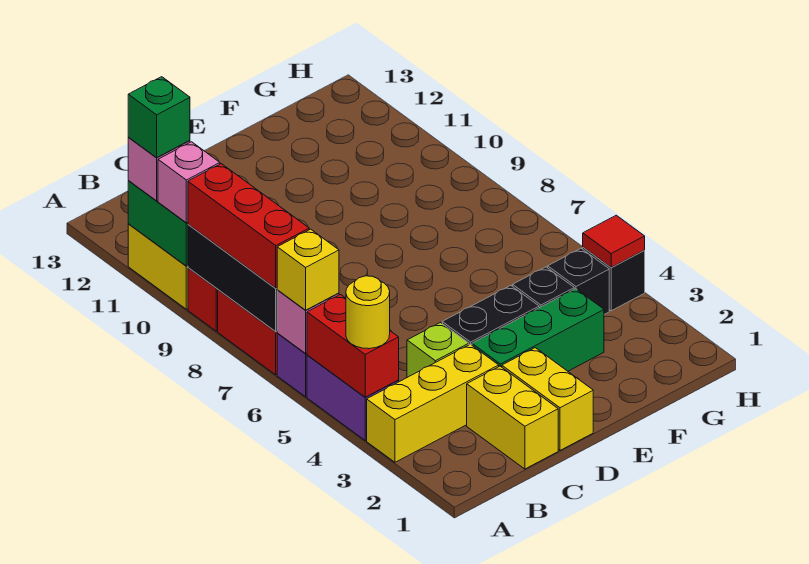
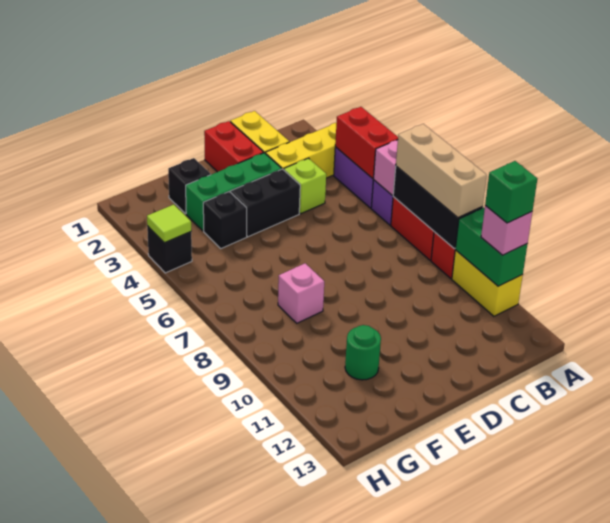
yellow round brick A4 level 3 -> none
yellow brick A6 level 3 -> none
red brick A7:A9 level 3 -> tan brick A7:A9 level 3
pink brick A10 level 3 -> pink brick F8 level 1
yellow brick D1:D2 level 1 -> red brick D1:D2 level 1
none -> green round brick F11 level 1
black brick G4 level 1 -> black brick F2 level 1
red tile H4 level 2 -> lime tile H4 level 2

